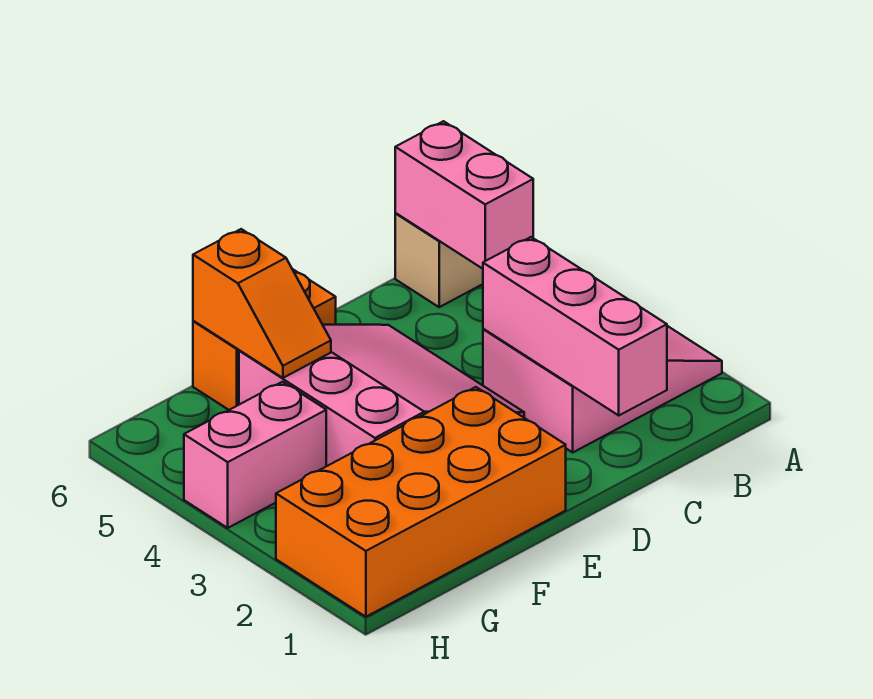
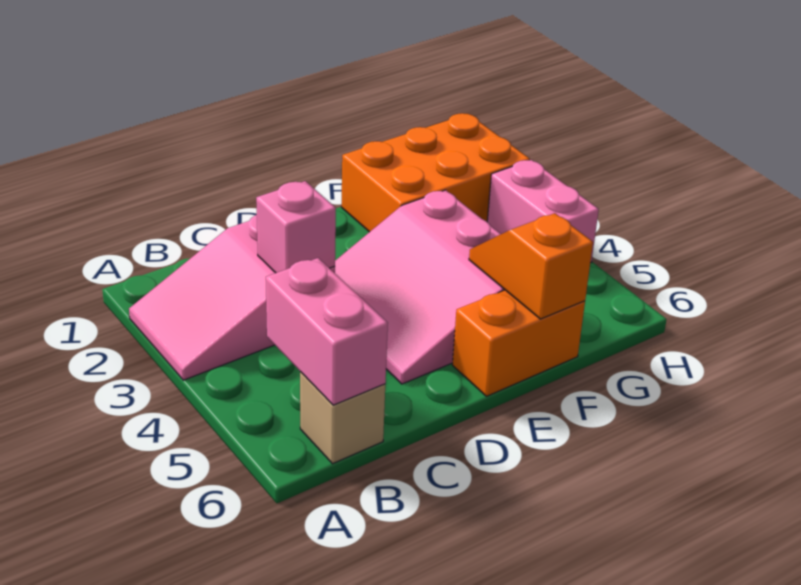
pink brick C1:C3 level 2 -> pink brick C3 level 2
orange brick E1:H2 level 1 -> orange brick F1:H2 level 1
pink brick G4:H4 level 1 -> pink brick H3:H4 level 1

